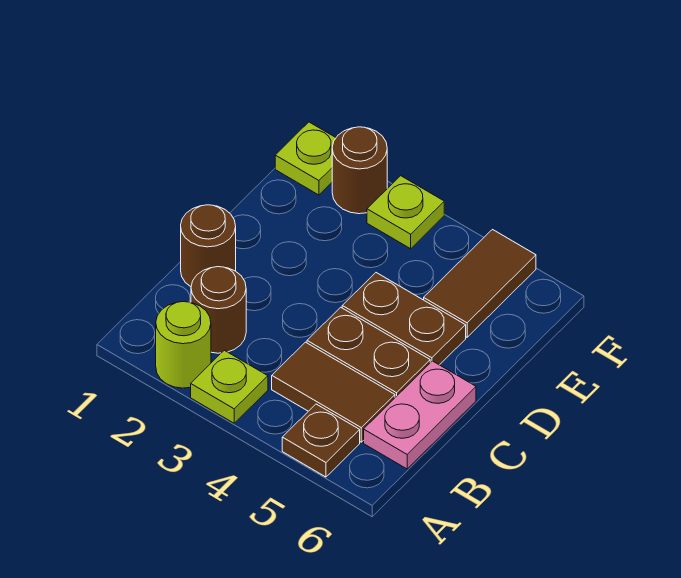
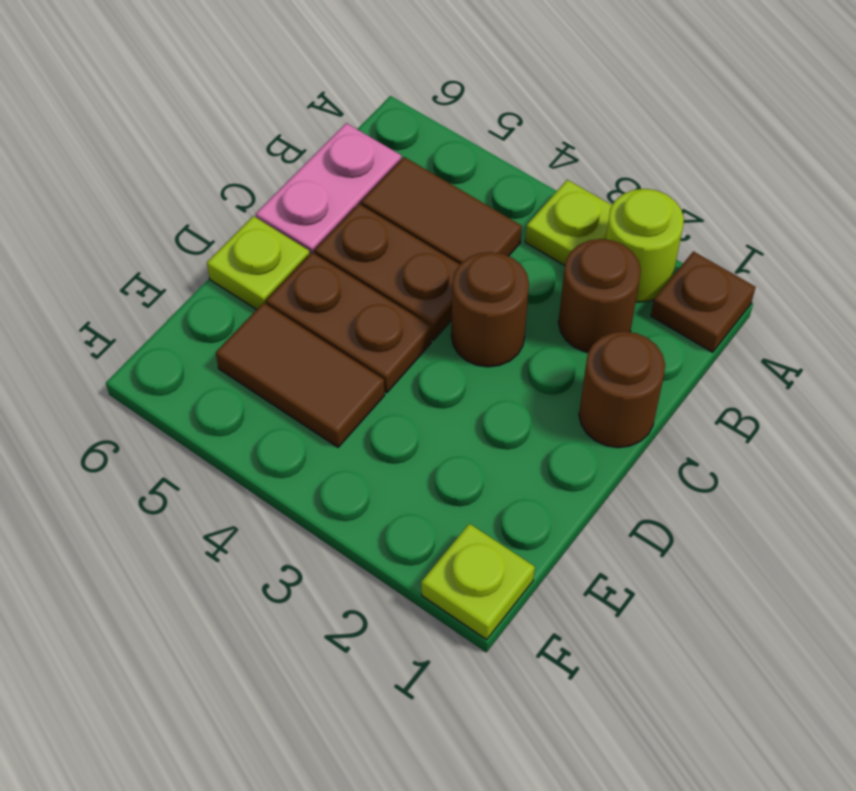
brown plate A5 level 1 -> brown plate A1 level 1
brown tile E5:F5 level 1 -> brown tile E4:E5 level 1
brown round brick F2 level 1 -> brown round brick C3 level 1
lime plate F3 level 1 -> lime plate D6 level 1

